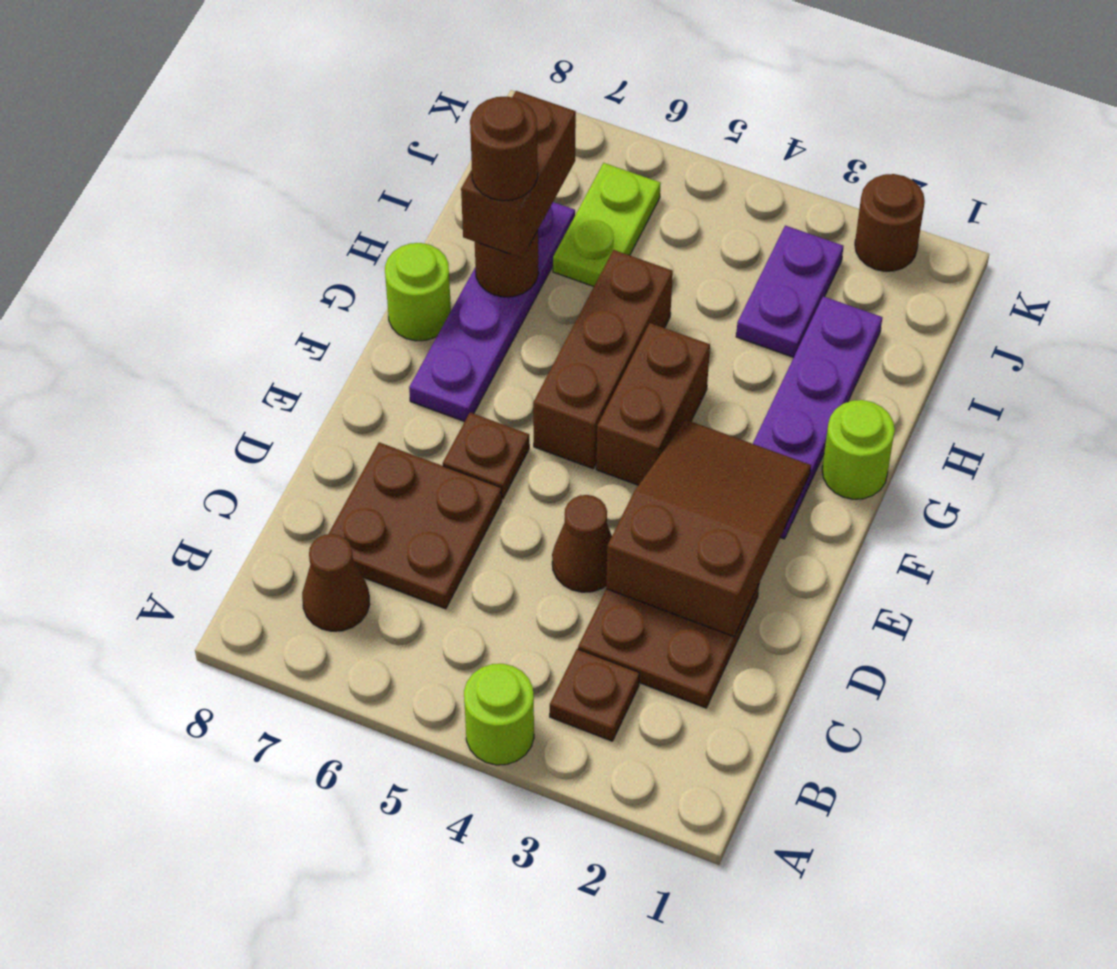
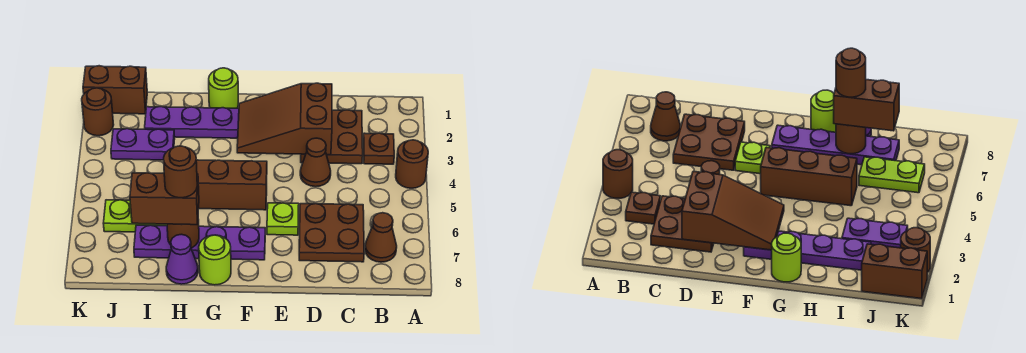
lime round brick A4 level 1 -> brown round brick A4 level 1
brown plate E6 level 1 -> lime plate E6 level 1
brown brick F4:G4 level 1 -> brown brick J1:K1 level 1
none -> purple cone H8 level 1

